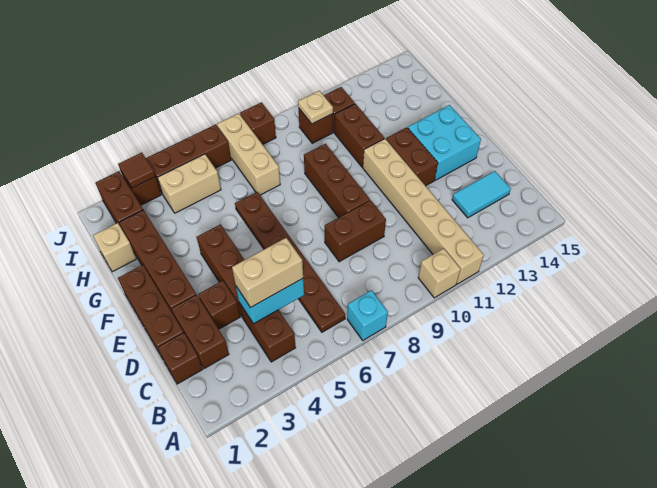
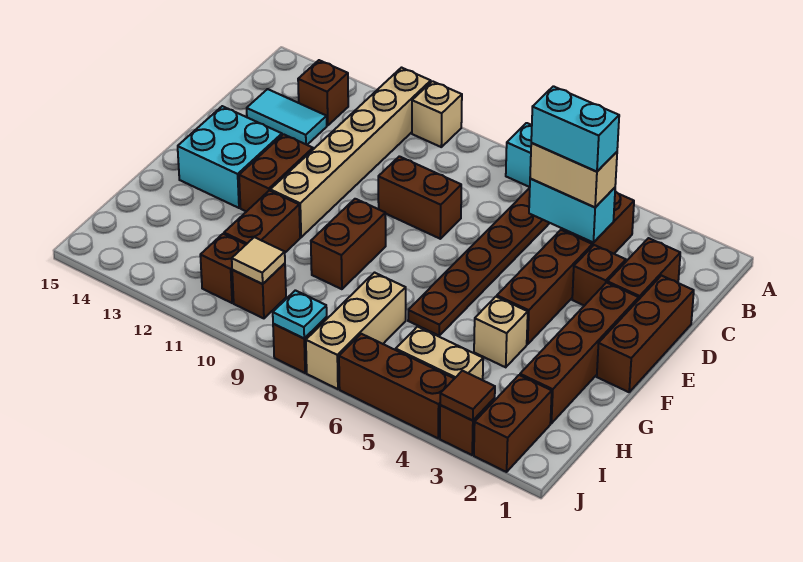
brown brick C1 level 1 -> brown brick B13 level 1
none -> cyan brick C4:C5 level 4
brown brick E9:G9 level 1 -> brown brick F9:G9 level 1
tan brick H1 level 1 -> tan brick G4 level 1
tan plate I10 level 2 -> tan tile I10 level 2
none -> cyan plate J8 level 2

